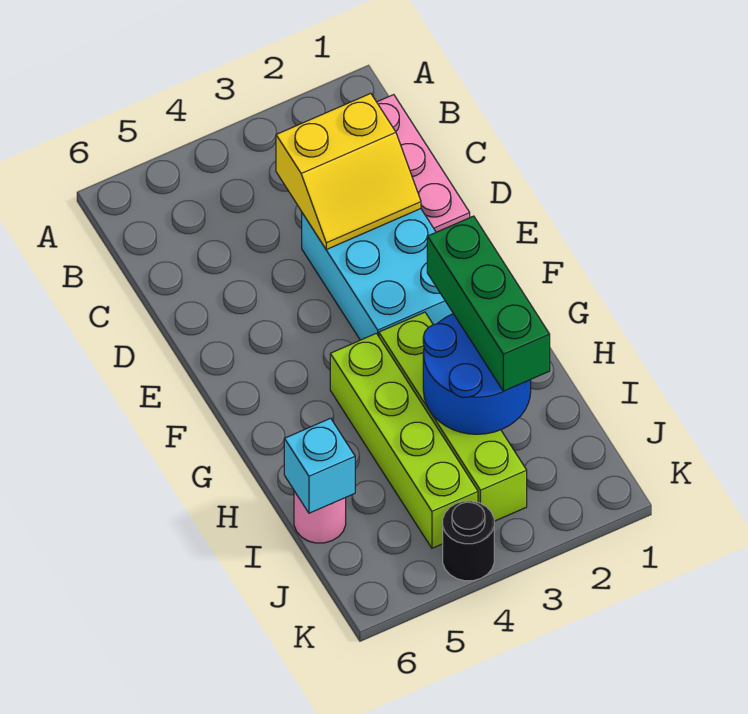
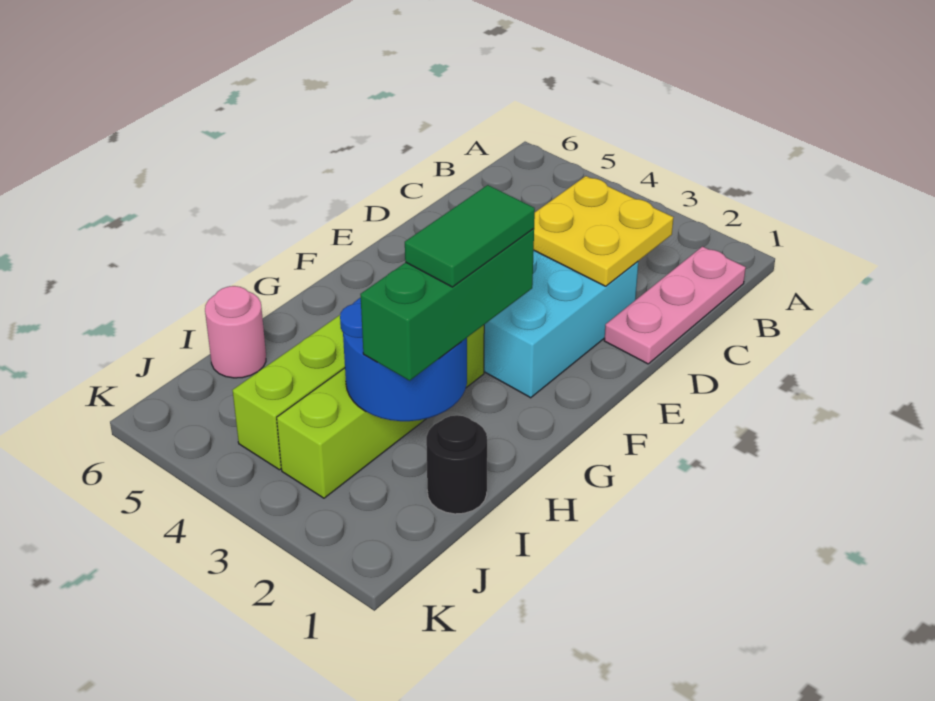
yellow slope C2:D3 level 2 top C -> yellow plate C2:D3 level 2
none -> green tile G2:H2 level 4
cyan brick I6 level 2 -> none
black round brick K4 level 1 -> black round brick I1 level 1

